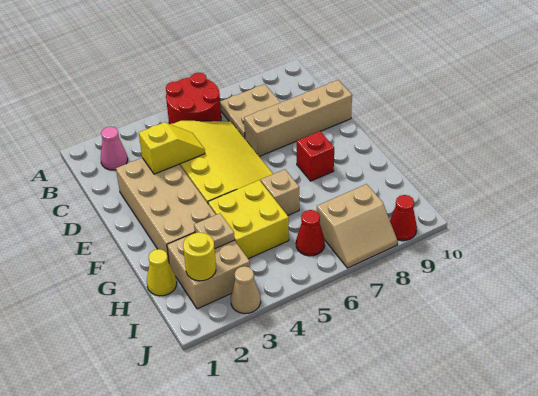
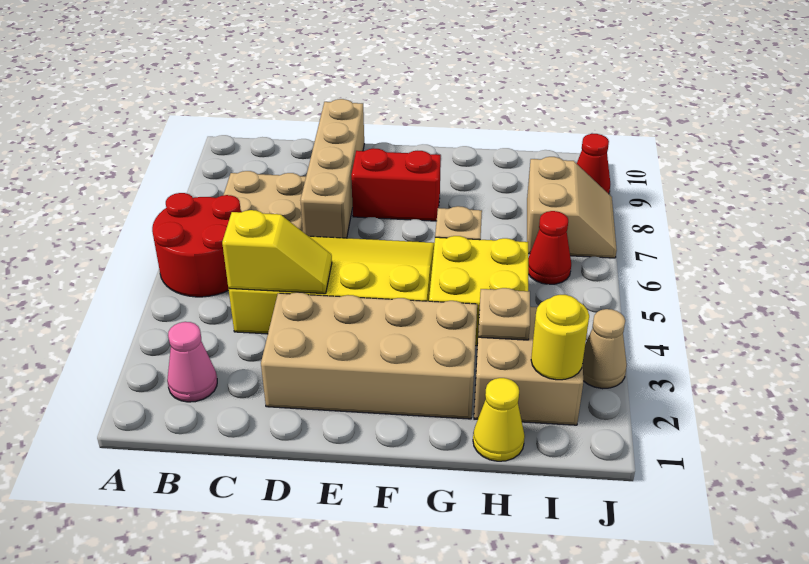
yellow slope D3:D4 level 2 top 3 -> yellow slope C4:D4 level 2 top C
red brick F8 level 1 -> red brick E8:F8 level 1

